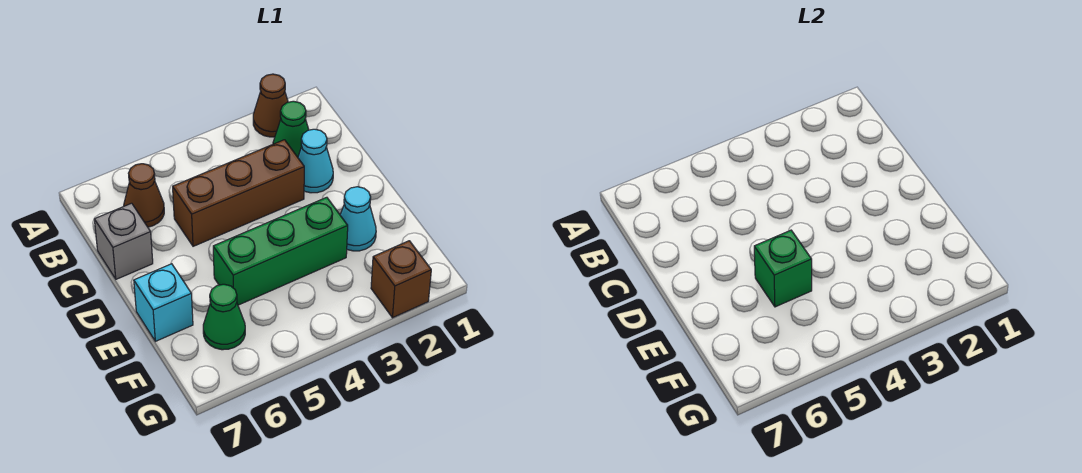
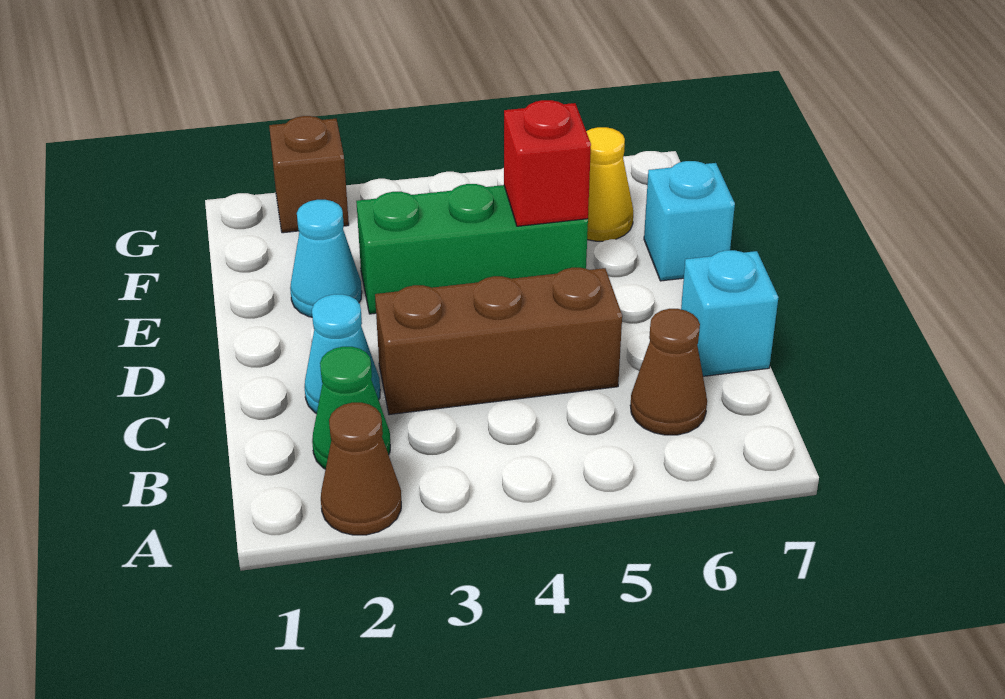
grey brick C7 level 1 -> cyan brick C7 level 1
green brick E5 level 2 -> red brick E5 level 2
green cone F6 level 1 -> yellow cone F6 level 1

